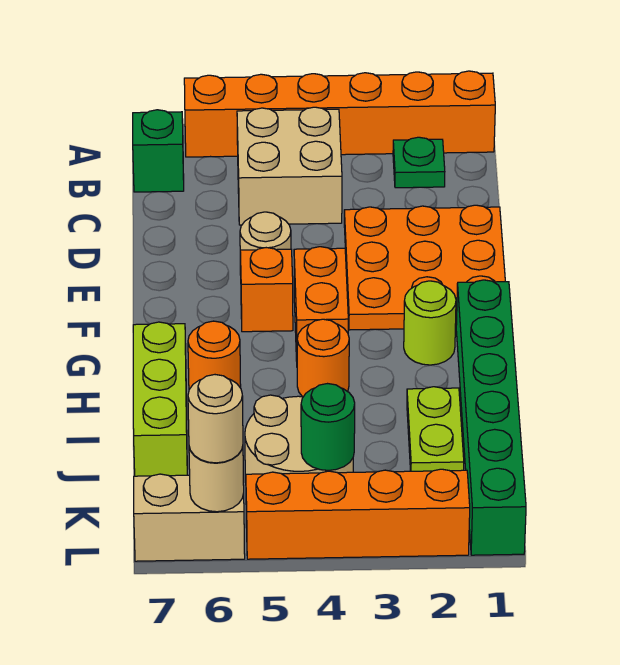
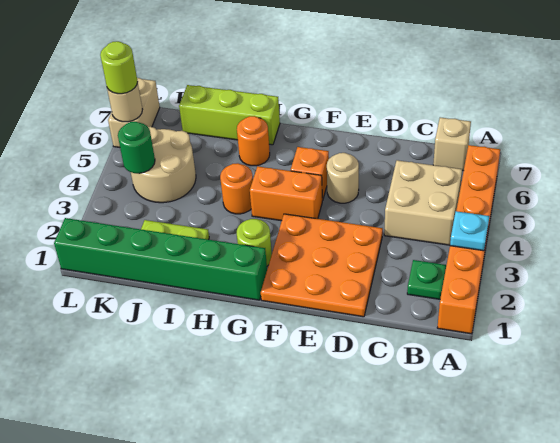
none -> cyan plate A3 level 2
green brick B7 level 1 -> tan brick B7 level 1
orange brick L2:L5 level 1 -> none
tan round brick L6 level 3 -> lime round brick L6 level 3

